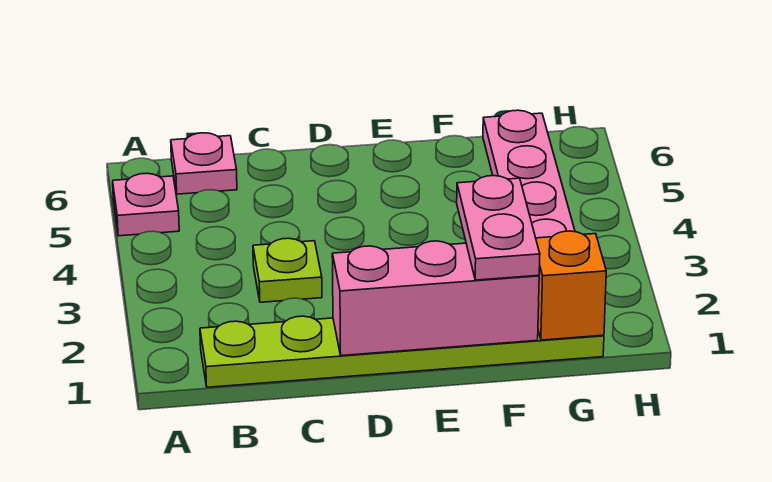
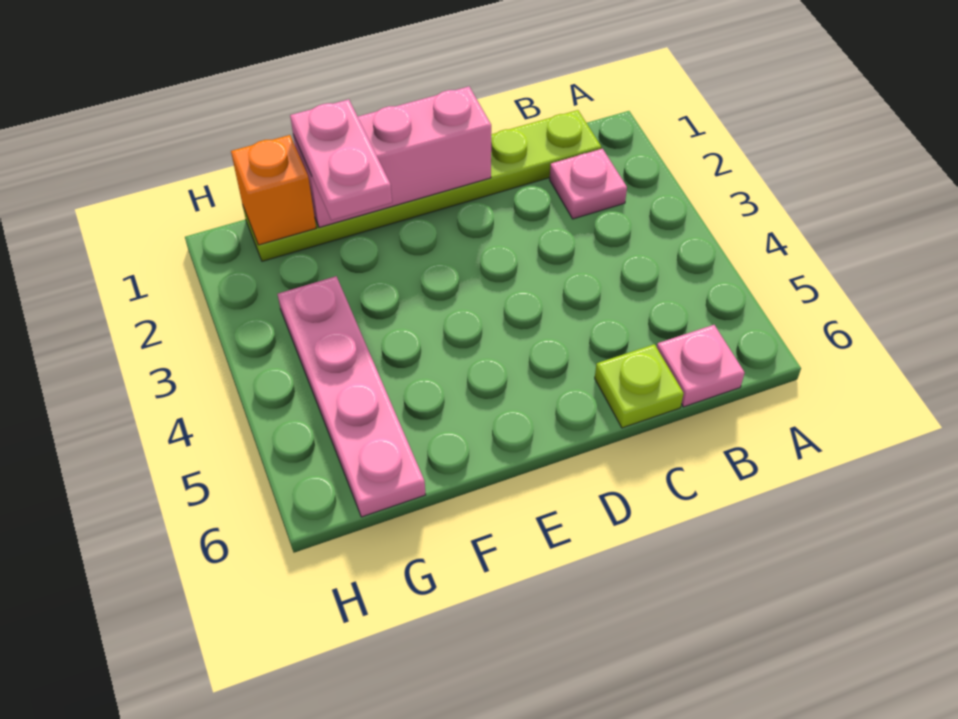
pink plate A5 level 1 -> pink plate B2 level 1
lime plate C3 level 1 -> lime plate C6 level 1

